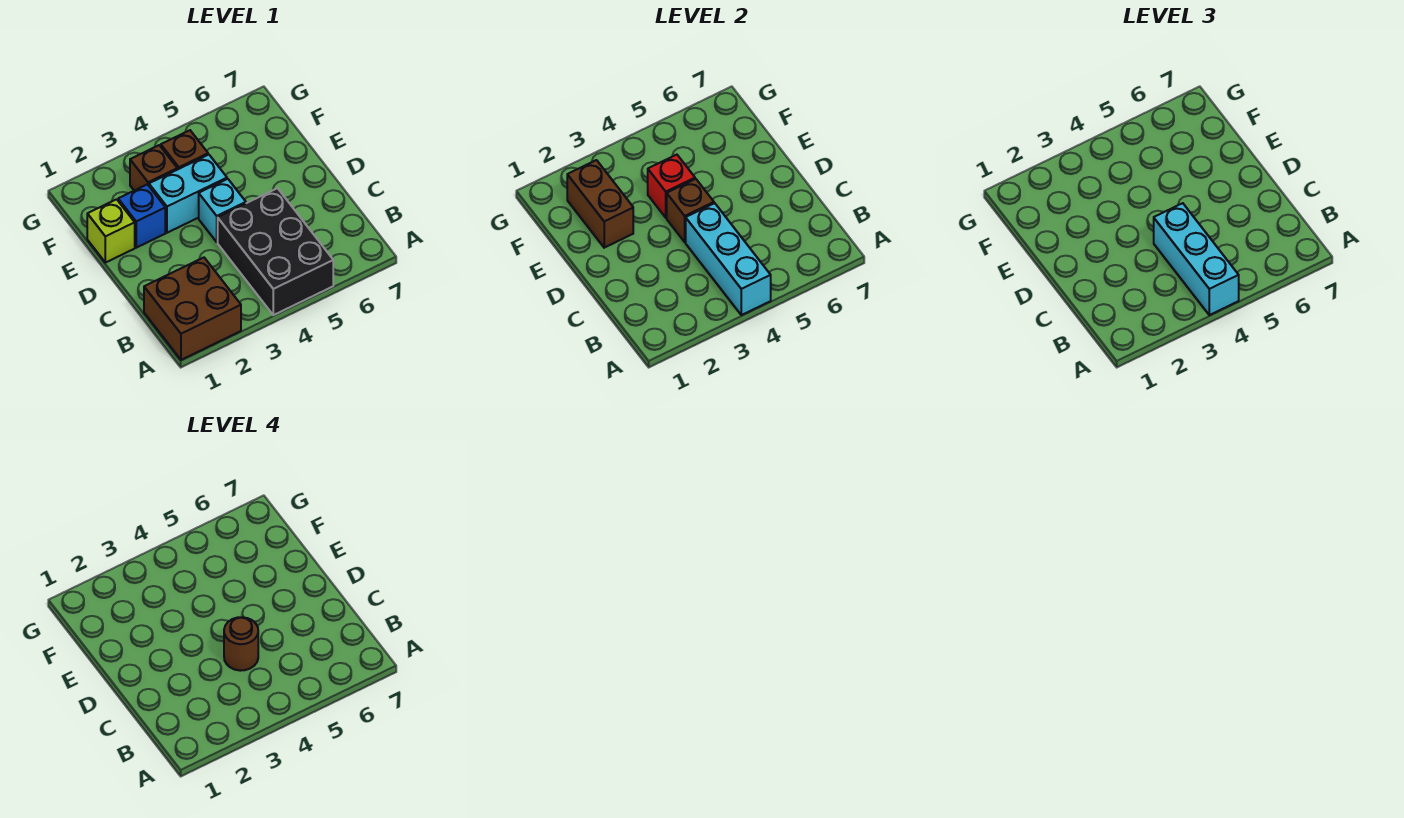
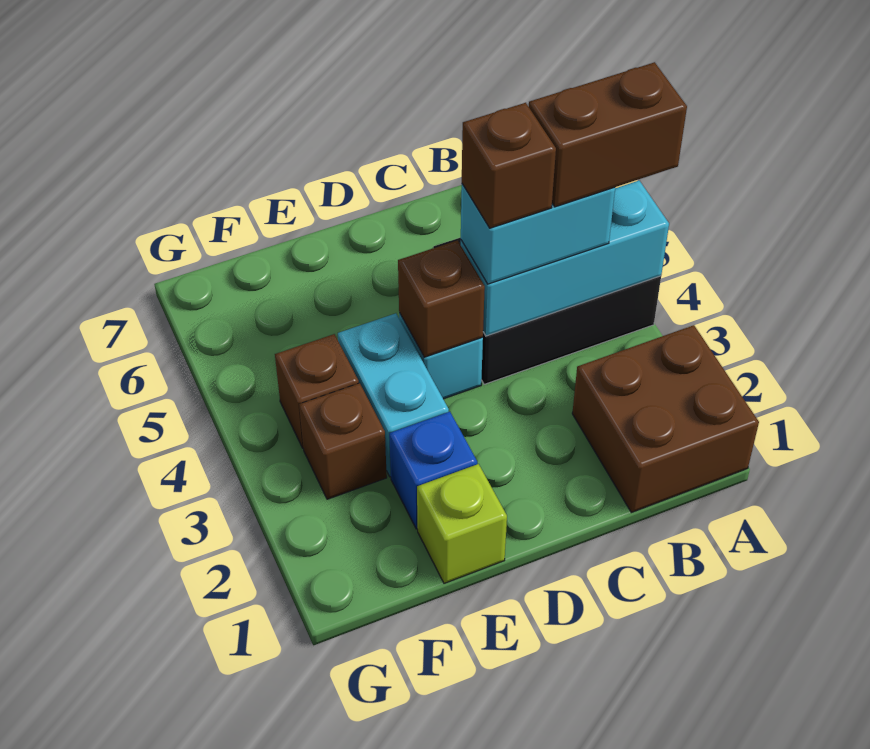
cyan brick A4:C4 level 3 -> cyan brick B4:C4 level 3
brown round brick C4 level 4 -> brown brick C4 level 4
brown brick E2:F2 level 2 -> brown brick A4:B4 level 4
red brick E4 level 2 -> none

